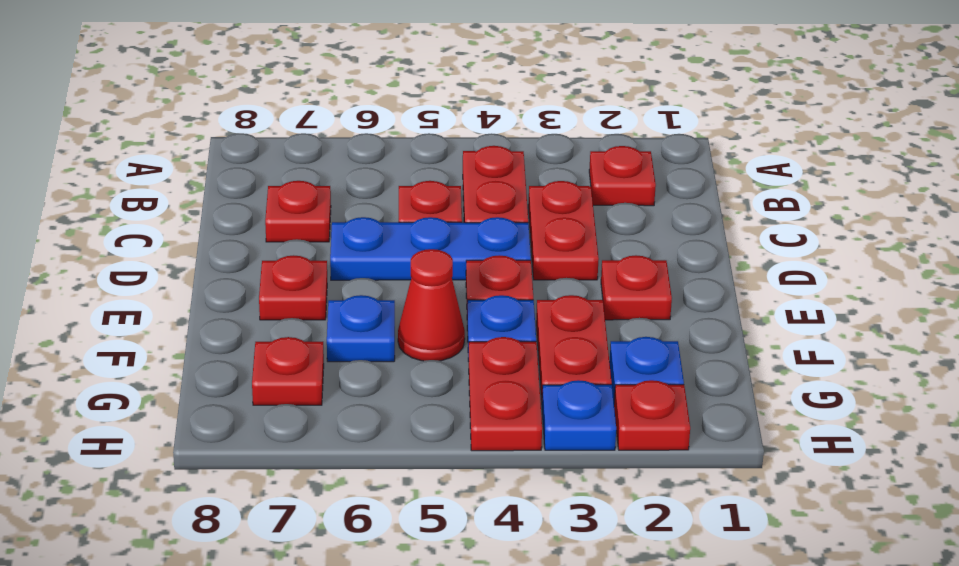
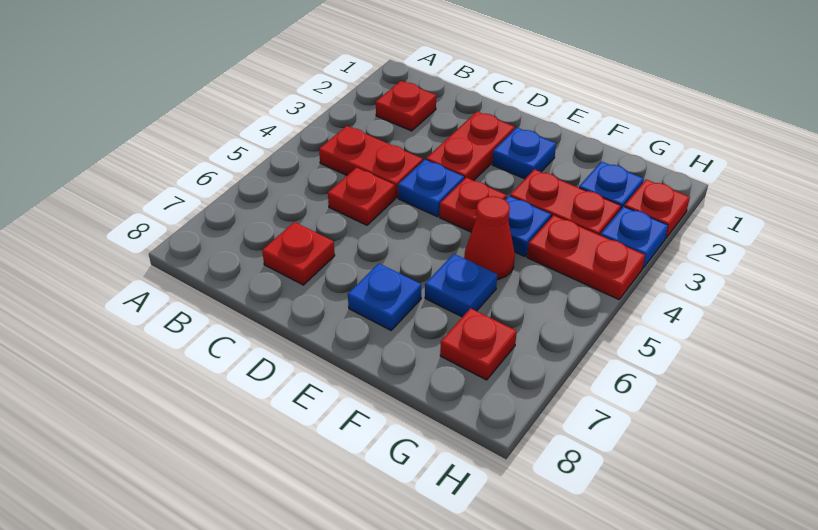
red plate C3:D3 level 1 -> red plate D2:D3 level 1
blue plate D4:D6 level 1 -> blue plate D4 level 1
red plate E2 level 1 -> blue plate E2 level 1
red plate E7 level 1 -> blue plate E7 level 1

